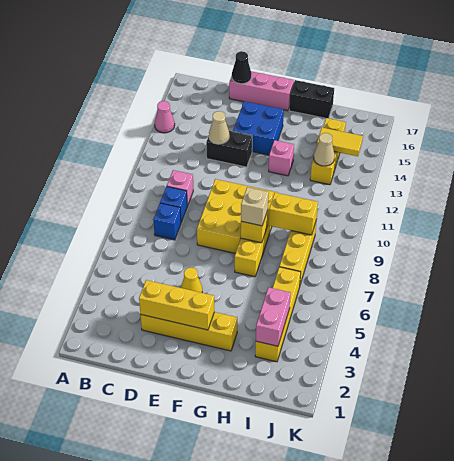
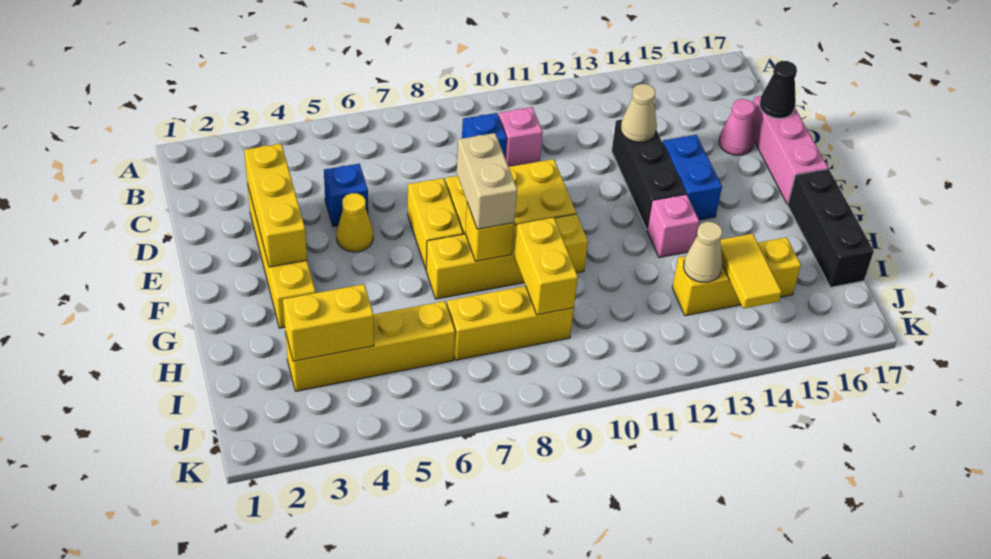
pink cone A14 level 1 -> pink cone D16 level 1
blue brick C8 level 1 -> blue brick D5 level 1
black brick D13:E13 level 1 -> black brick D13:F13 level 1
none -> yellow brick E7:F7 level 1
blue brick E14:F15 level 1 -> blue brick E14:F14 level 1
tan brick G8 level 3 -> tan brick F8:G8 level 3
black brick G17:H17 level 1 -> black brick G17:I17 level 1
pink brick I3:I4 level 2 -> yellow brick I3:I4 level 2

